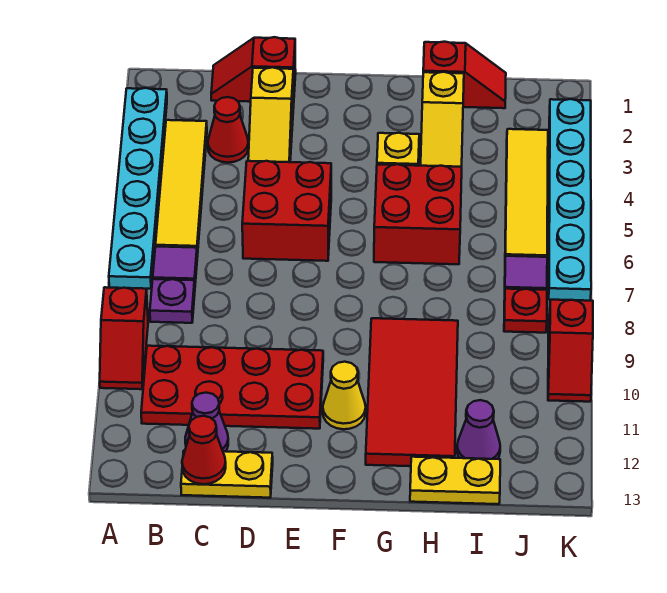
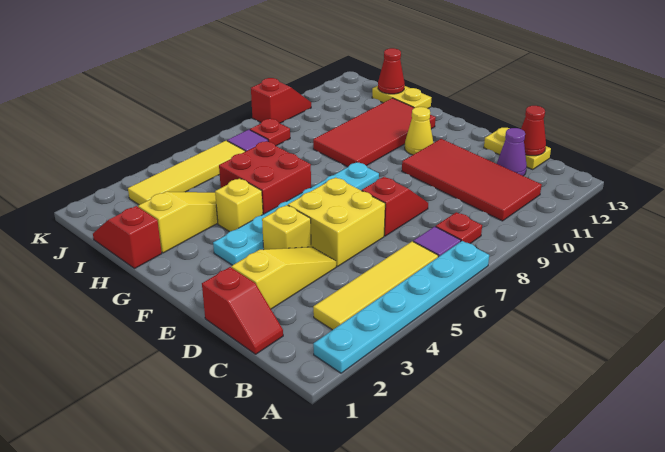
red slope A9:A10 level 1 top 9 -> red slope D7:D8 level 1 top 7
purple plate B8 level 1 -> red plate B8 level 1
red plate B10:E11 level 1 -> red tile B10:E11 level 1
red cone C3 level 1 -> red cone I13 level 2
red brick D5:E6 level 1 -> yellow brick D5:E6 level 1
none -> yellow brick E4 level 1
purple cone I12 level 1 -> none
cyan plate K2:K7 level 1 -> cyan plate F3:F8 level 1

